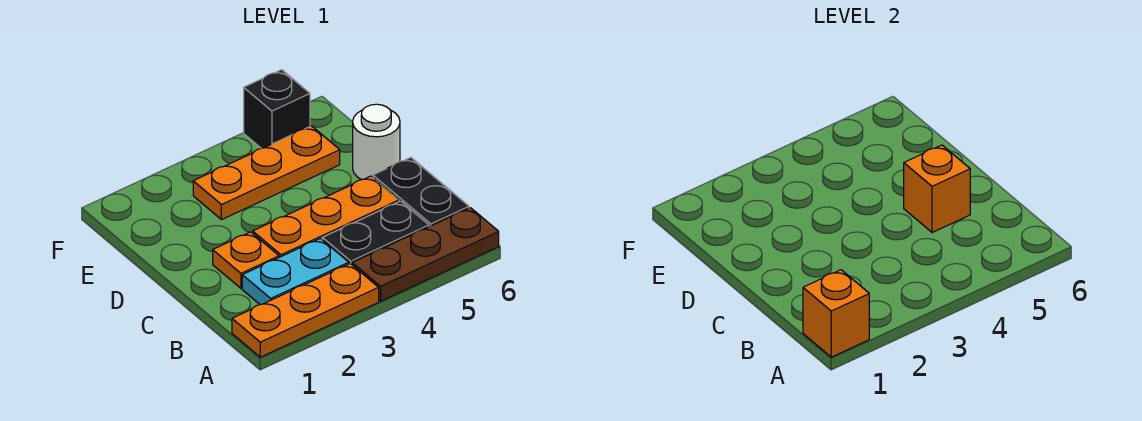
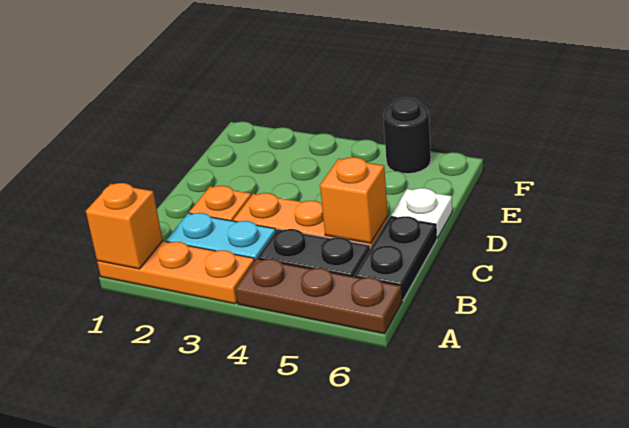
white round brick D6 level 1 -> white plate D6 level 1
orange plate E3:E5 level 1 -> none
black brick F5 level 1 -> black round brick F5 level 1

